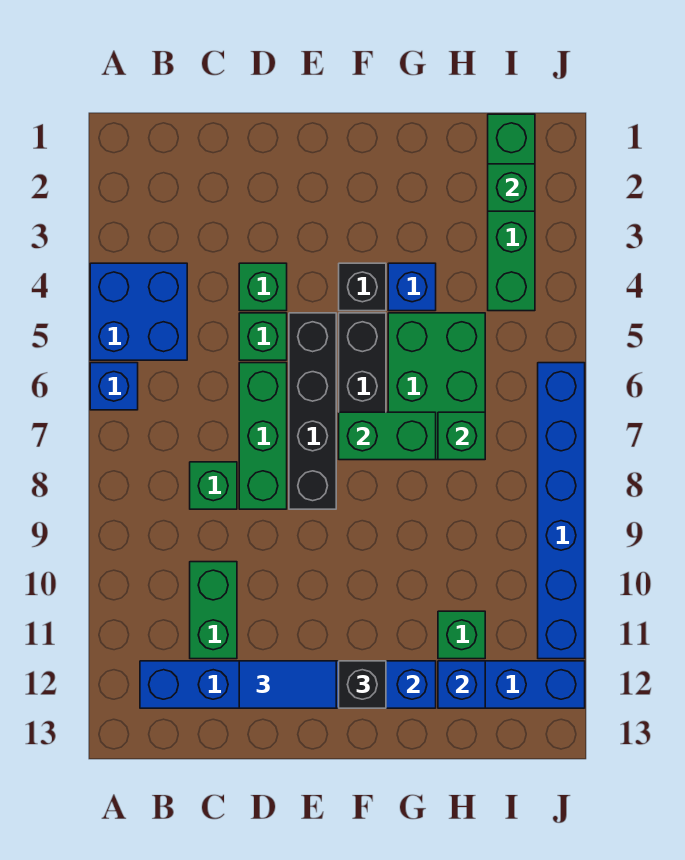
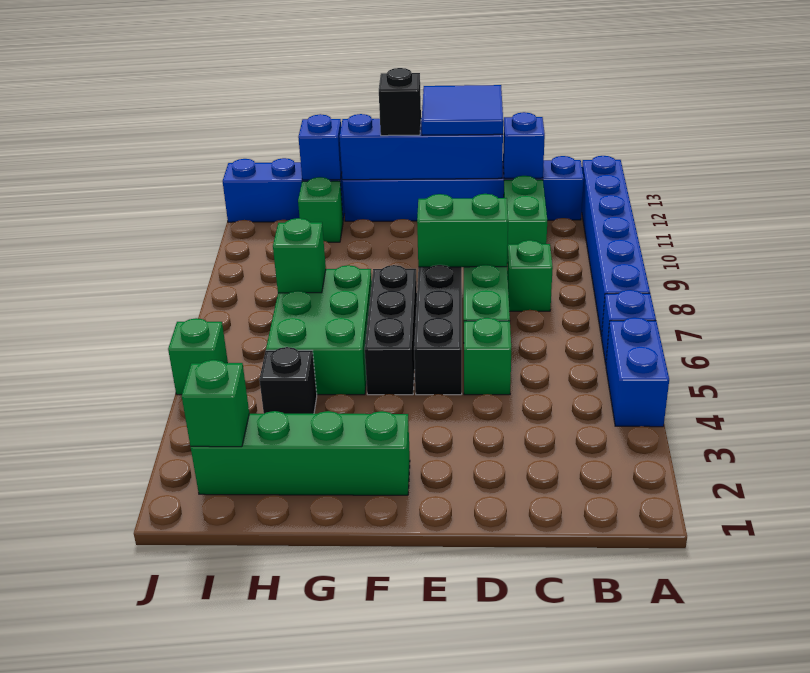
blue brick A4:B5 level 1 -> blue brick A4:A5 level 1
green brick D4 level 1 -> green brick J5 level 1
blue tile D12:E12 level 3 -> blue tile D12:E13 level 3
black brick F4 level 1 -> black brick H4 level 1
green brick F7:G7 level 2 -> green brick D8:E8 level 2
blue brick G4 level 1 -> blue brick C12 level 2
green brick I1:I4 level 1 -> green brick F2:I2 level 1
blue brick J6:J11 level 1 -> blue brick A7:A12 level 1

